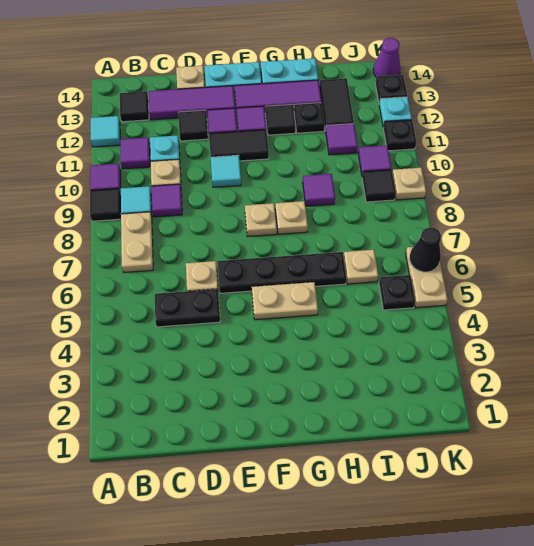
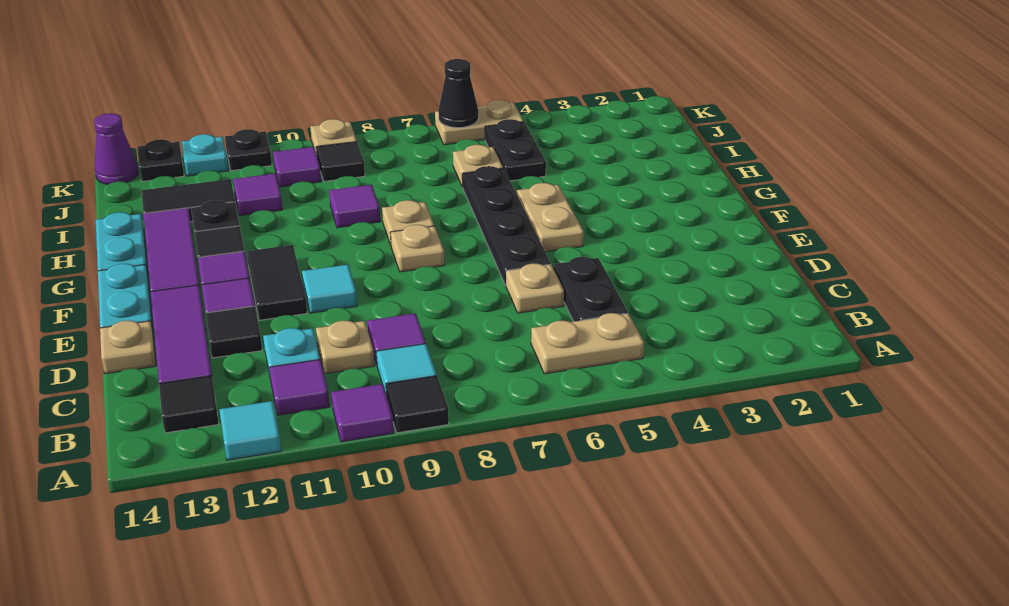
tan plate B7:B8 level 1 -> tan plate B5:B6 level 1
black plate J5 level 1 -> black plate I5:J5 level 1

